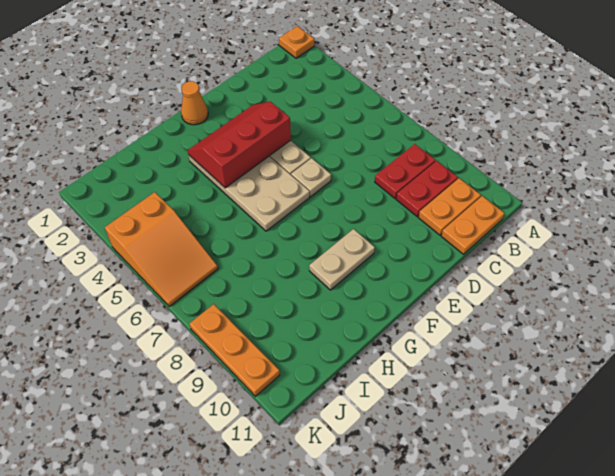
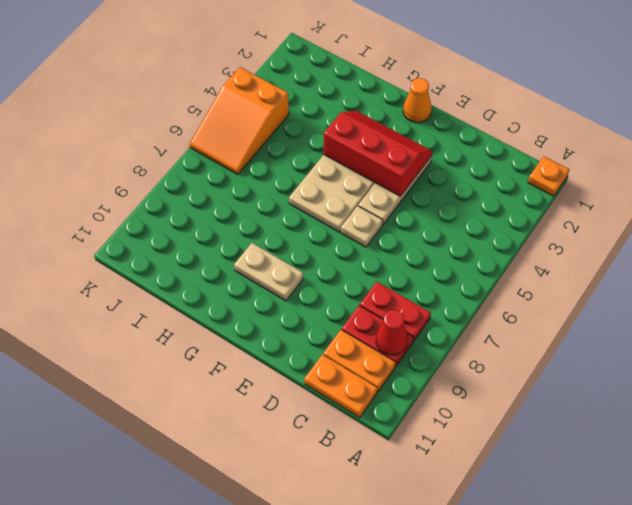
none -> red cone B9 level 2
orange plate K8:K10 level 1 -> none

